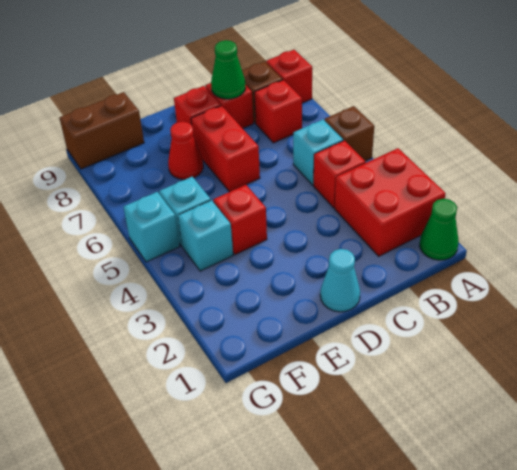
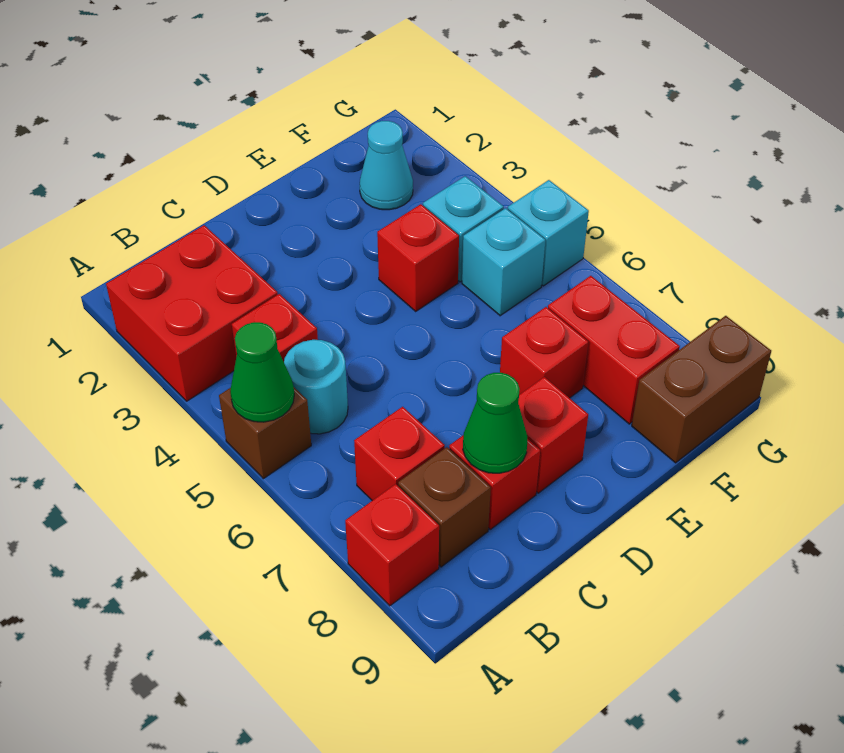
green cone A1 level 1 -> green cone A5 level 2
cyan brick B5 level 1 -> cyan round brick B5 level 1
cyan cone D1 level 1 -> cyan cone F2 level 1
red brick D6:D7 level 1 -> red brick F7:F8 level 1
red cone E7 level 1 -> red brick E7 level 1

